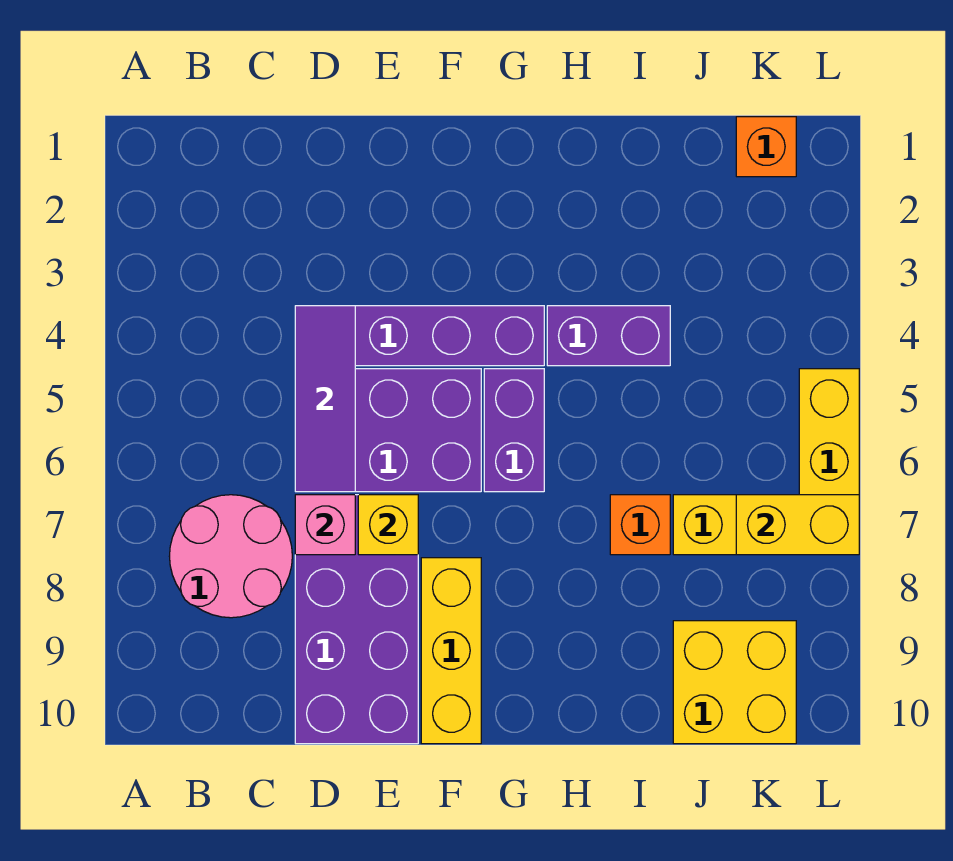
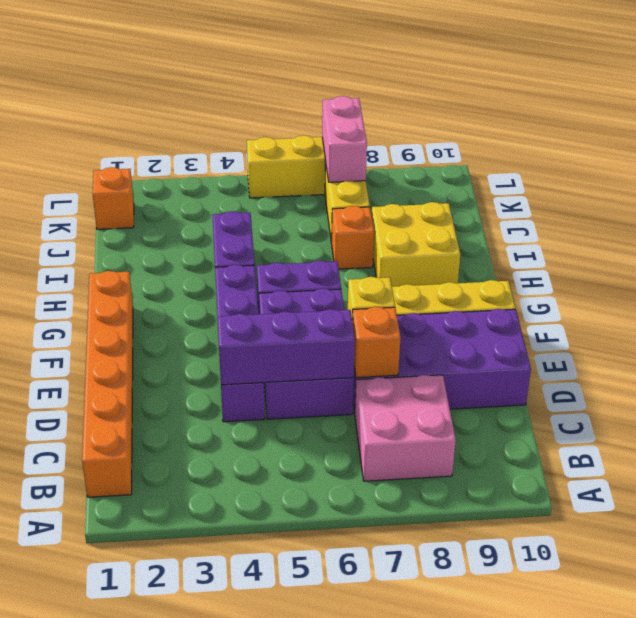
none -> orange brick B1:G1 level 1
pink round brick B7:C8 level 1 -> pink brick B7:C8 level 1
purple tile D4:D6 level 2 -> purple brick D4:D6 level 2
pink brick D7 level 2 -> orange brick D7 level 2
yellow brick J9:K10 level 1 -> yellow brick H8:I9 level 1
yellow brick K7:L7 level 2 -> pink brick K7:L7 level 2

